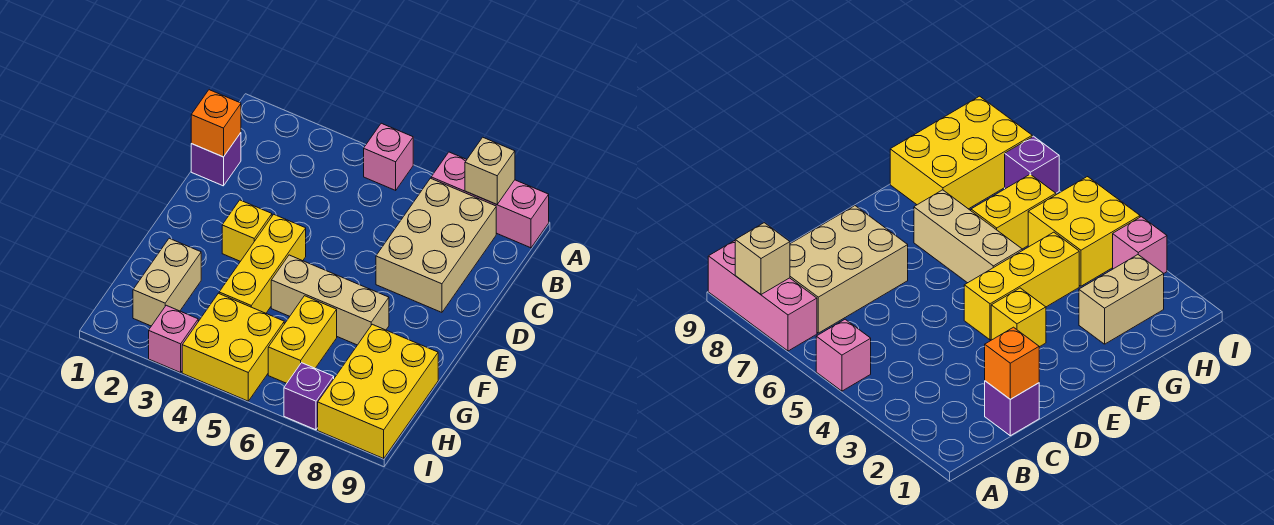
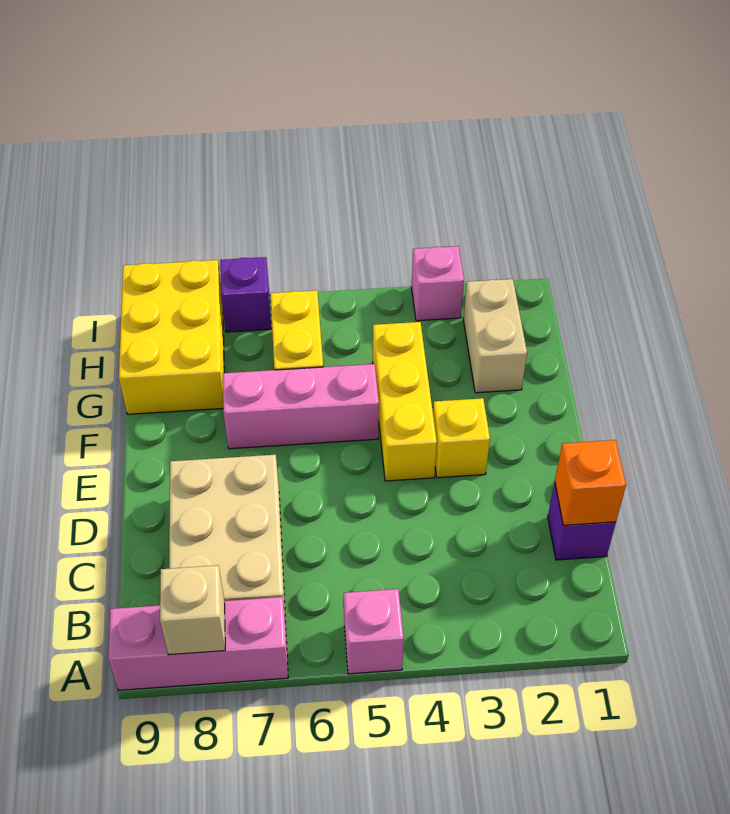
tan brick F5:F7 level 1 -> pink brick F5:F7 level 1
yellow brick H4:I5 level 1 -> none

